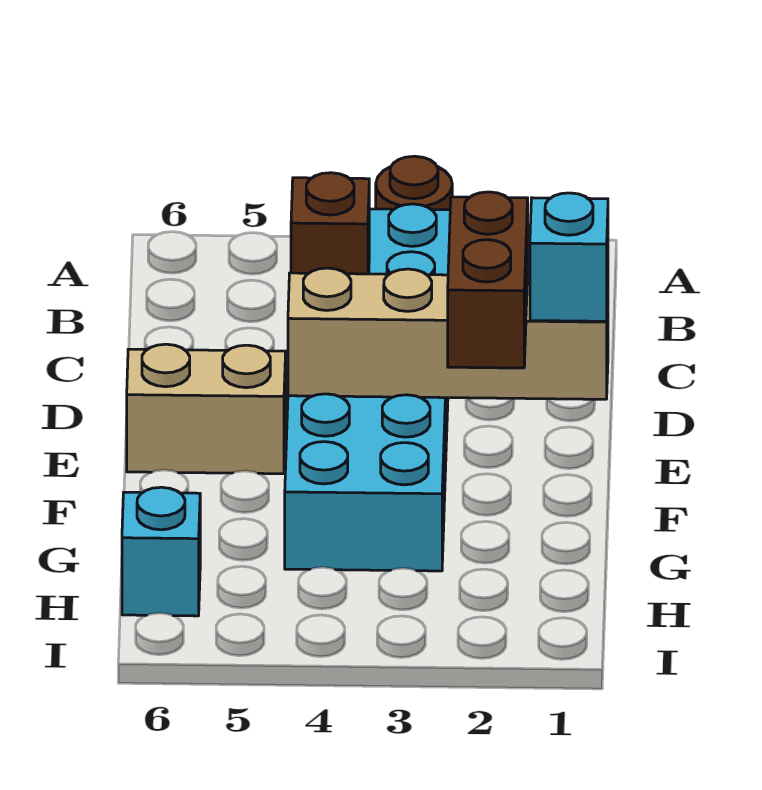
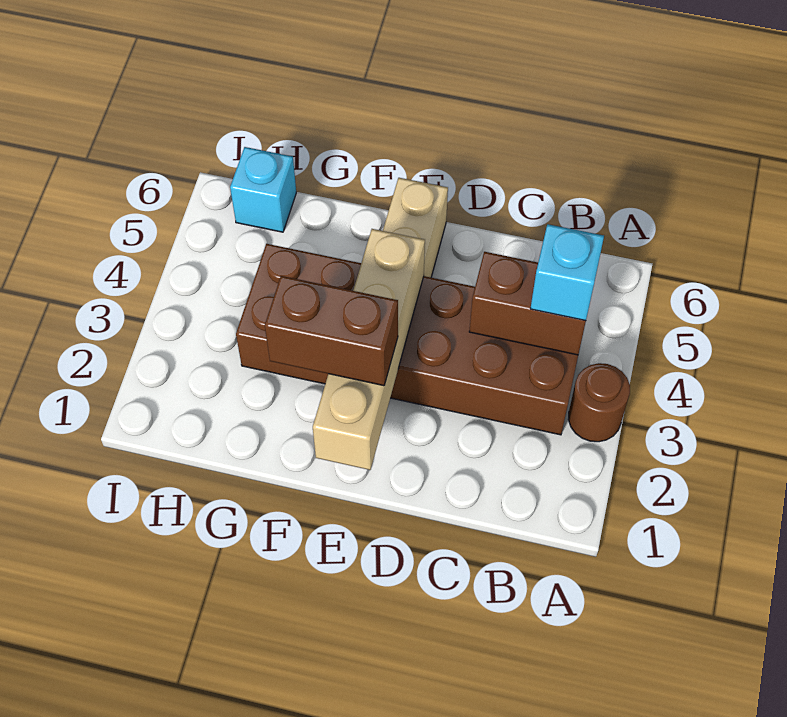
cyan brick B3:G4 level 1 -> brown brick B3:G4 level 1
brown brick C4 level 2 -> brown brick B4:C4 level 2
cyan brick E1 level 3 -> cyan brick B4 level 3

